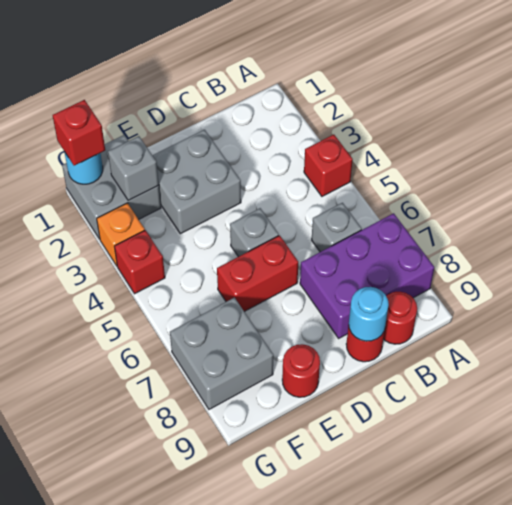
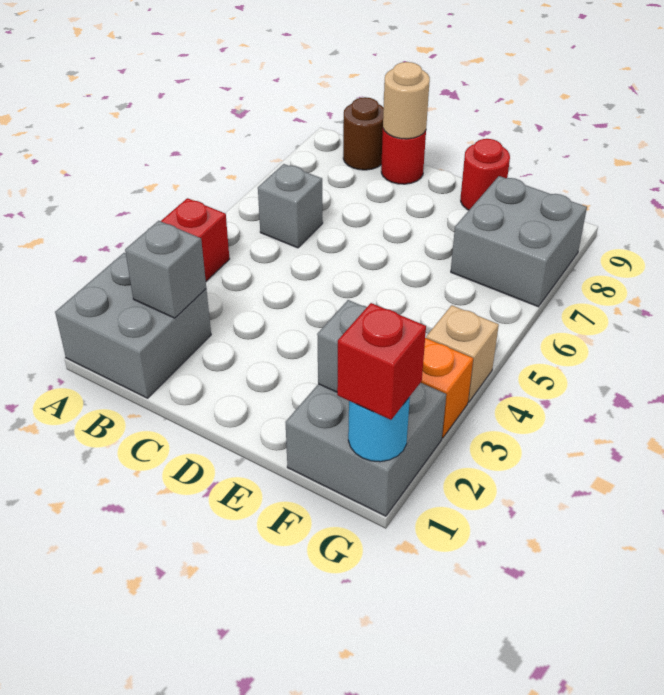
purple brick A7:C8 level 1 -> none
red round brick B9 level 1 -> brown round brick B9 level 1
cyan round brick C9 level 2 -> tan round brick C9 level 2
grey brick D2:E3 level 1 -> grey brick A1:B2 level 1
grey brick D5 level 1 -> grey brick B2 level 2
red brick D6:E6 level 1 -> none
red brick G4 level 1 -> tan brick G4 level 1

